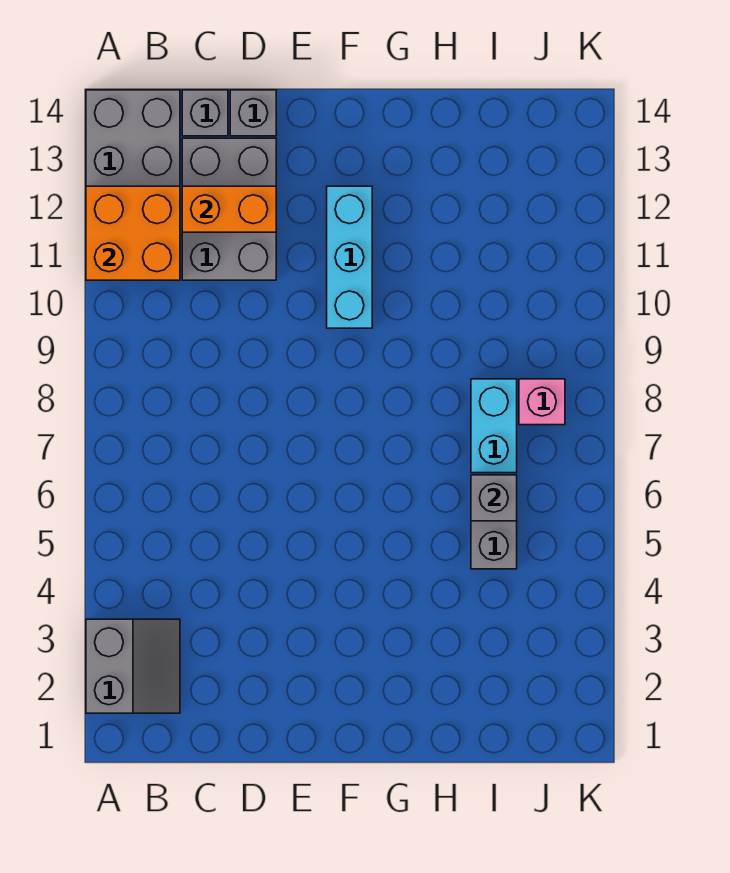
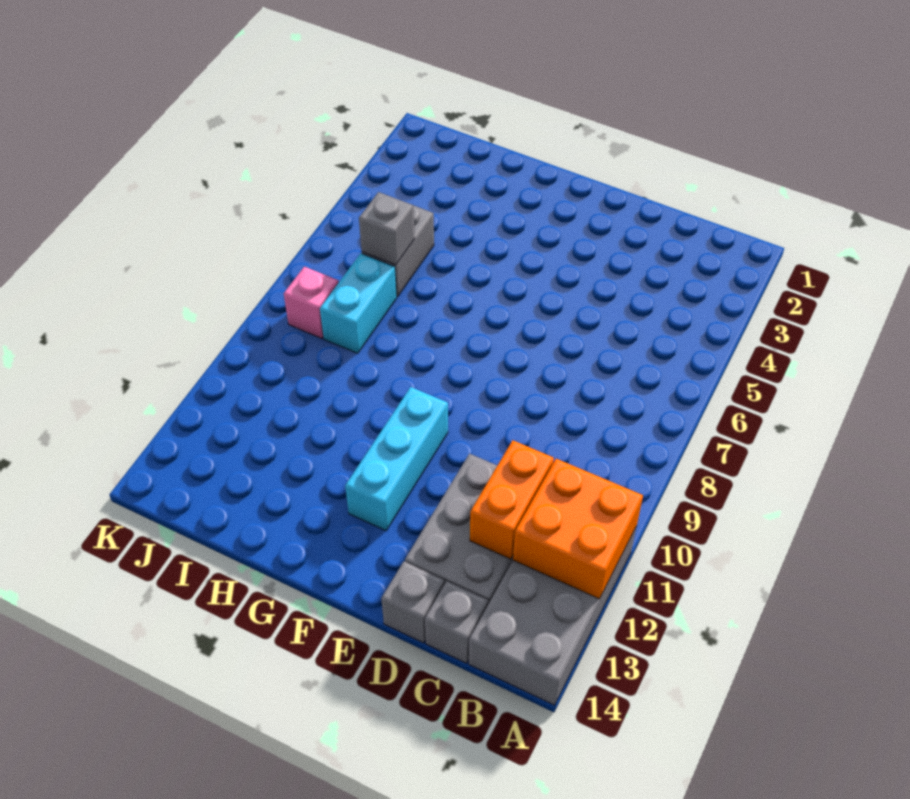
grey slope A2:B3 level 1 top A -> none
orange brick C12:D12 level 2 -> orange brick C11:C12 level 2

